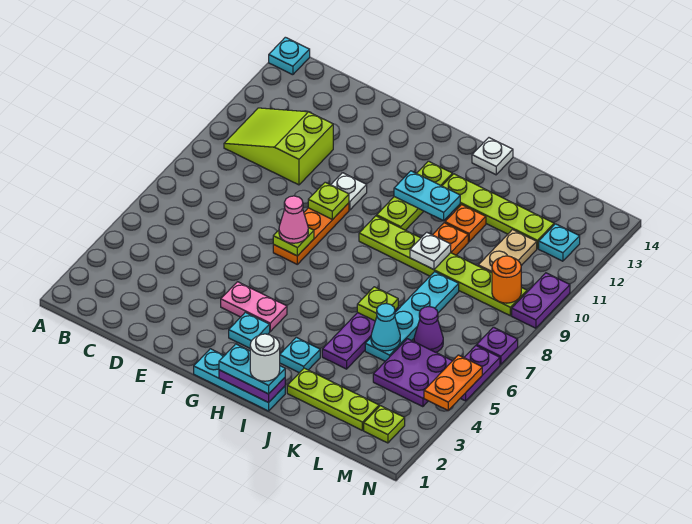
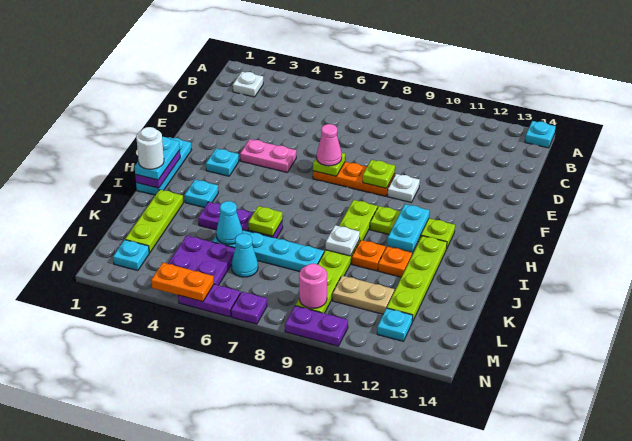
lime slope B10:D11 level 1 top D -> none
pink plate F4:G4 level 1 -> pink plate F4:F5 level 1
white plate I14 level 1 -> white plate B2 level 1
purple cone L6 level 1 -> cyan cone L6 level 1
lime plate M2 level 1 -> cyan plate M2 level 1
orange round brick M9 level 2 -> pink round brick M9 level 2

